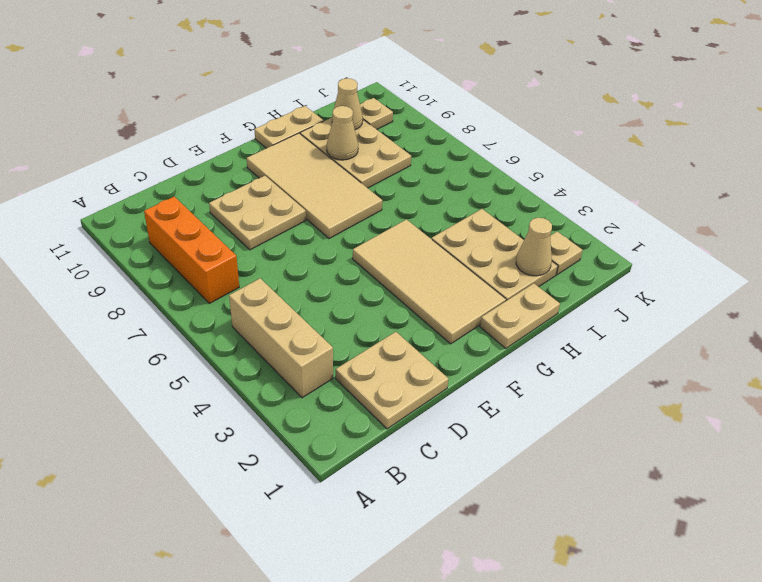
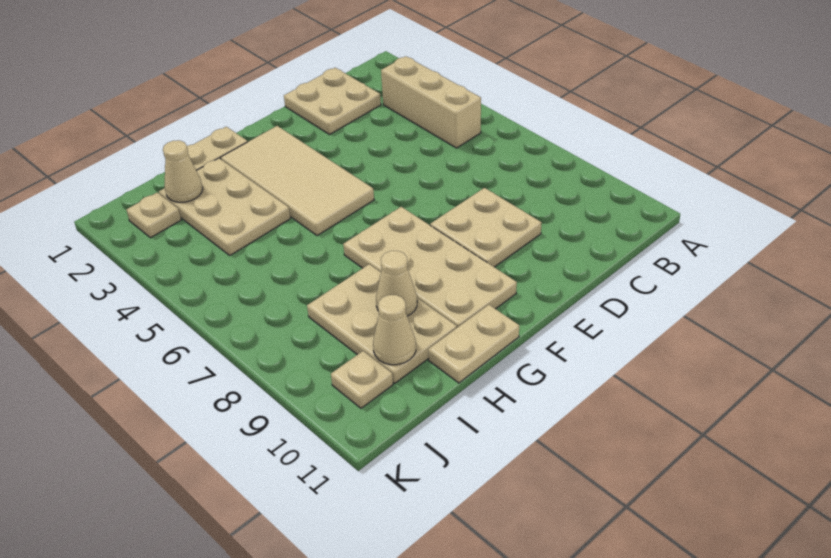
orange brick B7:B9 level 1 -> none
tan tile F7:G10 level 1 -> tan plate F7:G10 level 1

